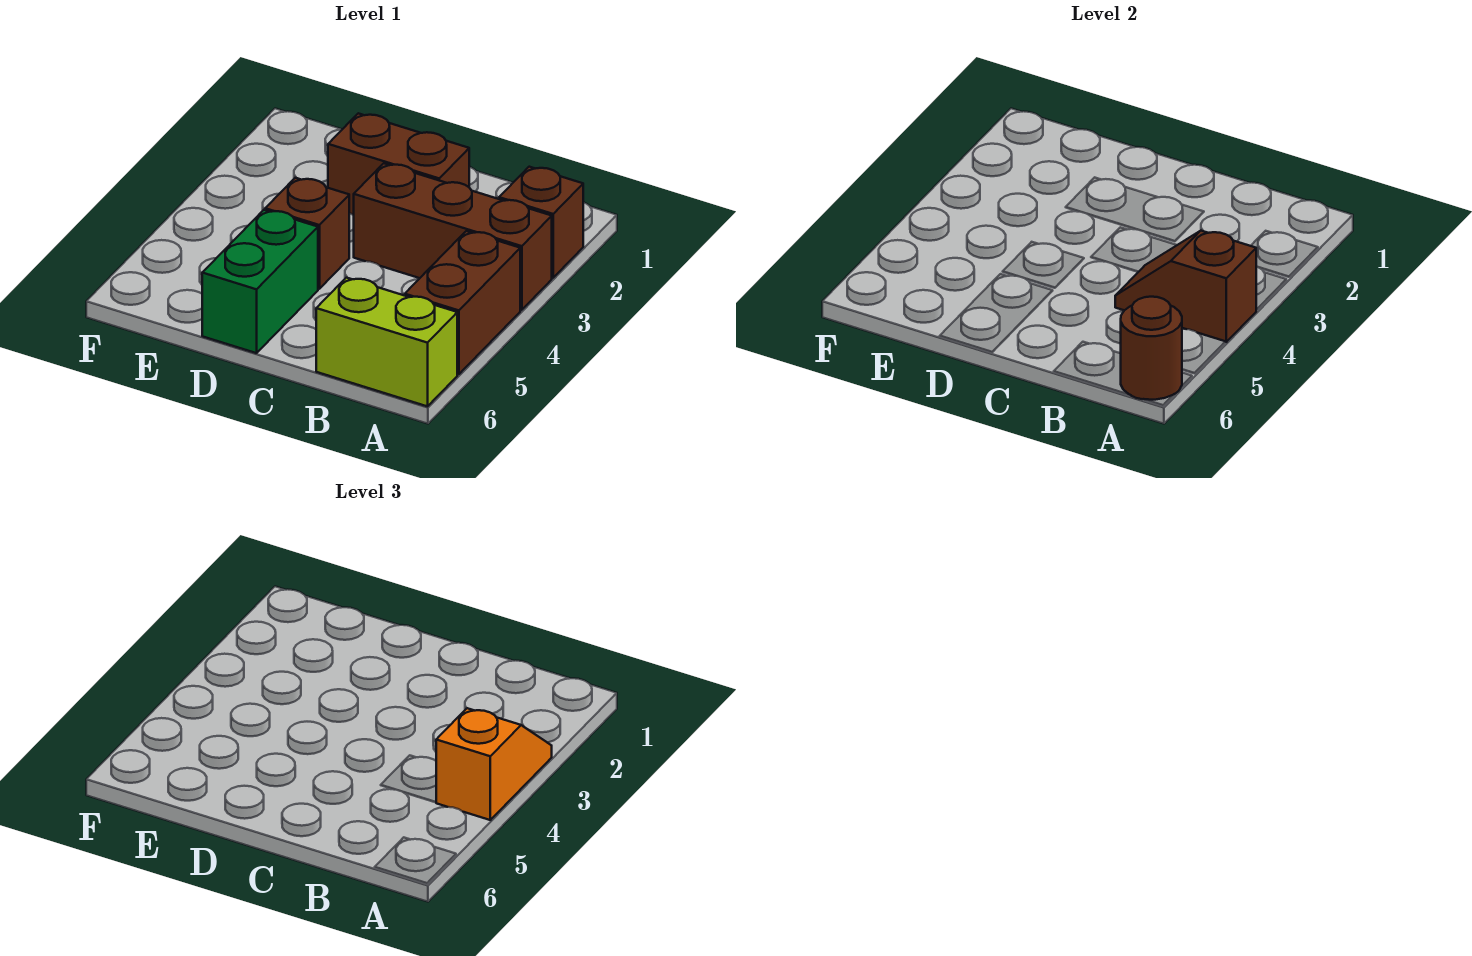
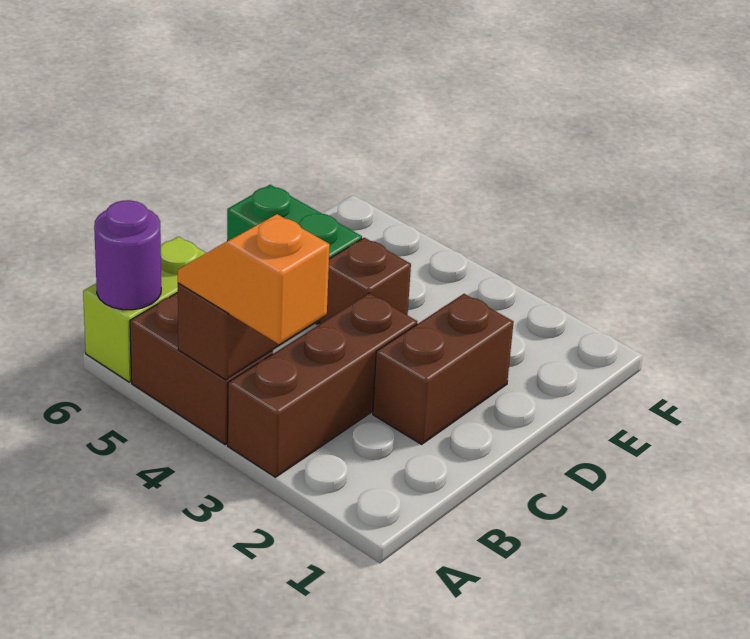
brown brick A2 level 1 -> none
orange slope A3:A4 level 3 top 4 -> orange slope A3:A4 level 3 top 3
brown round brick A6 level 2 -> purple round brick A6 level 2

